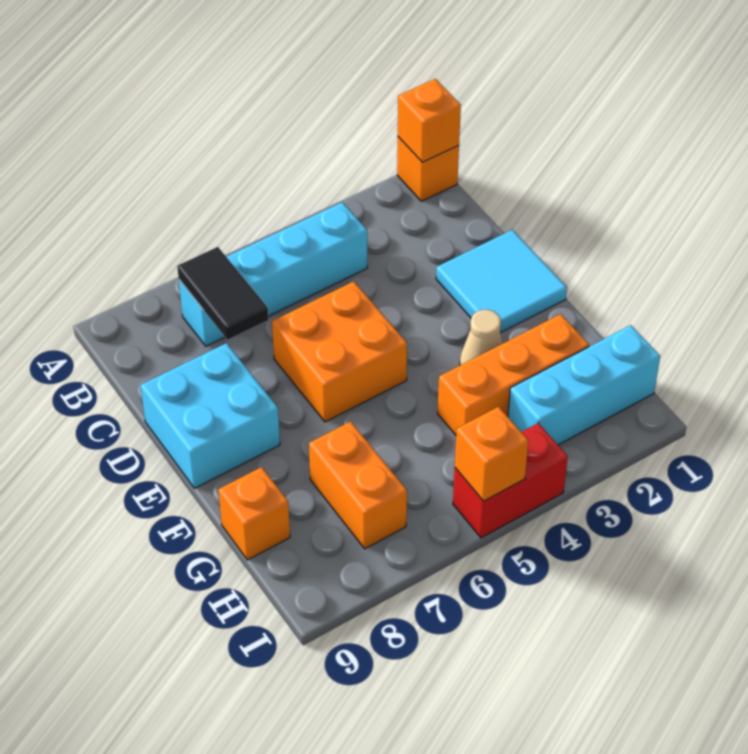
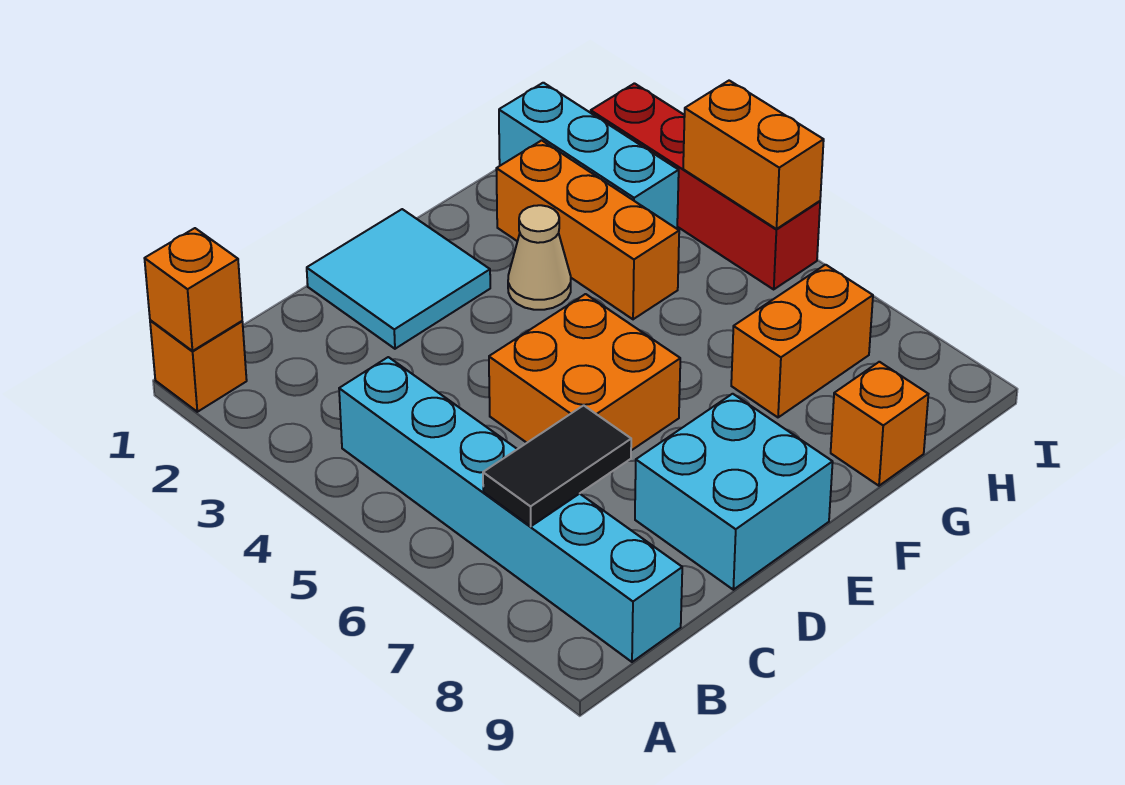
cyan brick B4:B7 level 1 -> cyan brick B4:B9 level 1
red brick I4:I5 level 1 -> red brick I2:I5 level 1
orange brick I5 level 2 -> orange brick I4:I5 level 2

